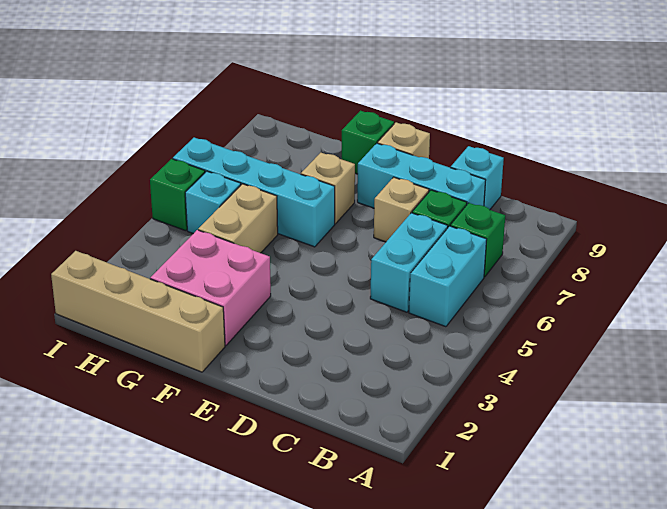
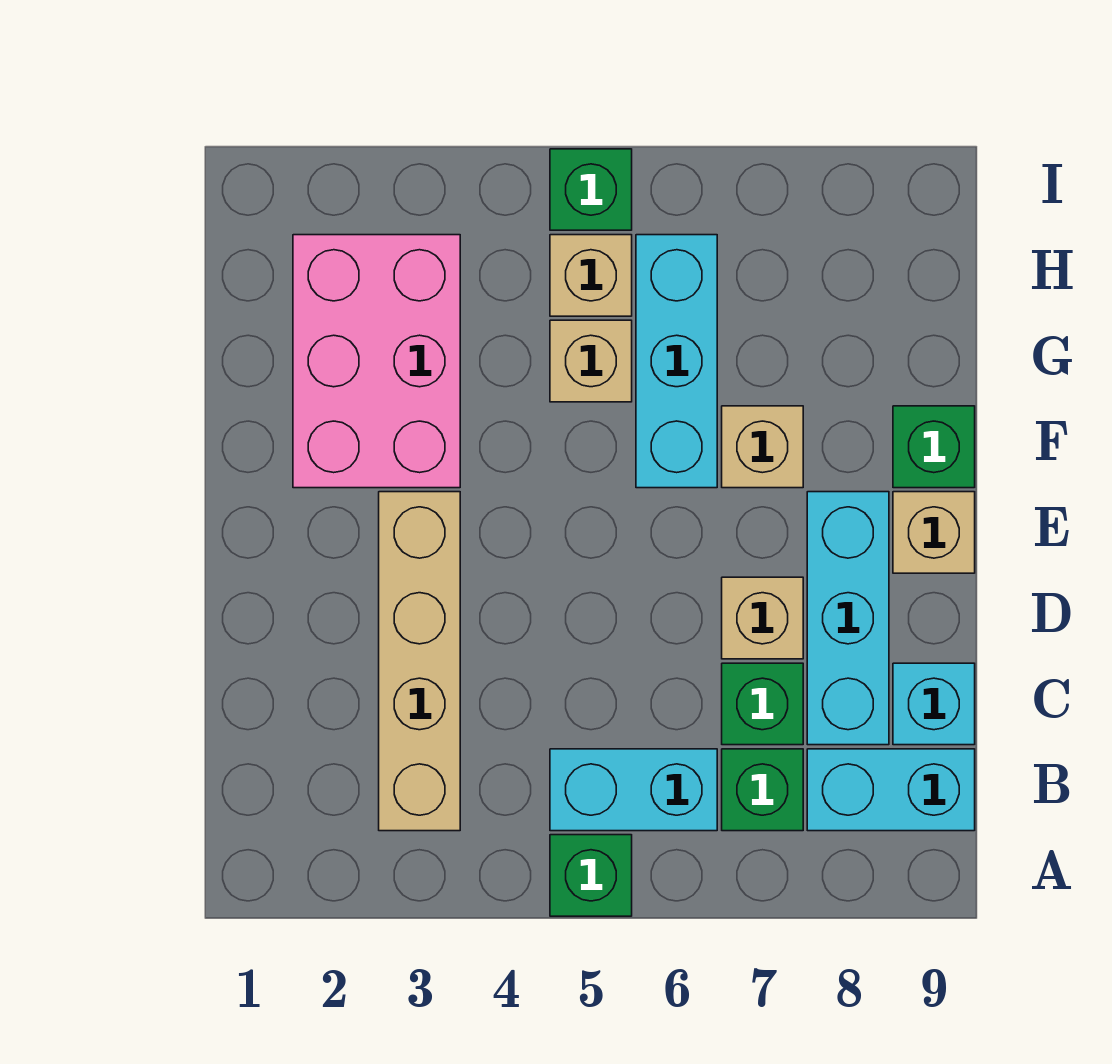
none -> green brick A5 level 1
cyan brick C5:C6 level 1 -> cyan brick B8:B9 level 1
tan brick F1:I1 level 1 -> tan brick B3:E3 level 1
pink brick F2:G3 level 1 -> pink brick F2:H3 level 1
cyan brick F6:I6 level 1 -> cyan brick F6:H6 level 1
tan brick G4:G5 level 1 -> tan brick G5 level 1
cyan brick H5 level 1 -> tan brick H5 level 1

